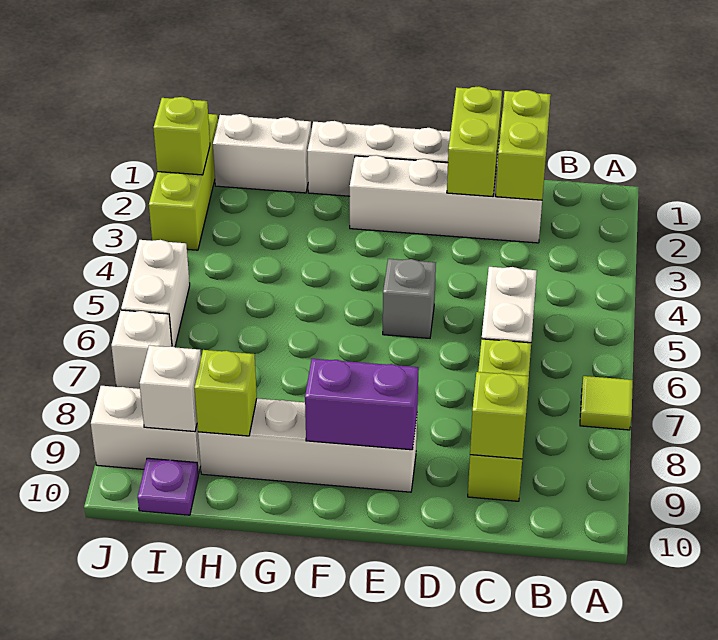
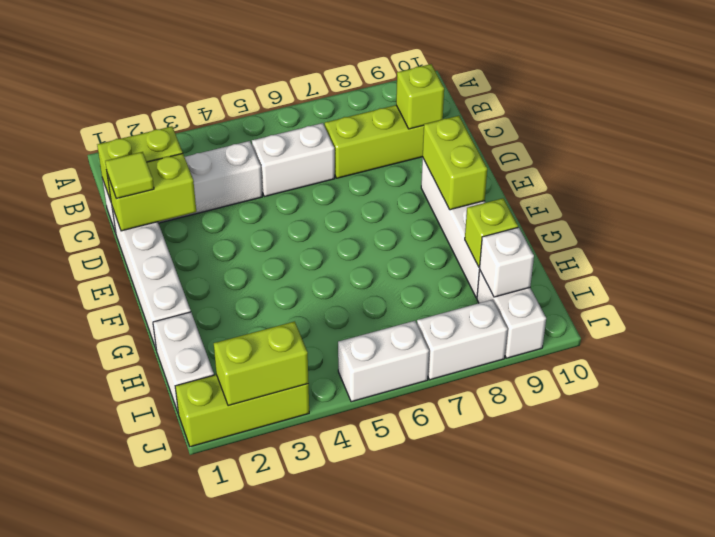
lime tile A7 level 1 -> lime tile D1 level 3
white brick C2:F2 level 1 -> white brick C1:C4 level 1
grey brick E5 level 1 -> none
purple brick E9:F9 level 2 -> lime brick E9:F9 level 2
purple plate I10 level 1 -> none
lime brick J2 level 2 -> lime brick J2:J3 level 2
white brick J7 level 1 -> white brick J7:J8 level 1

